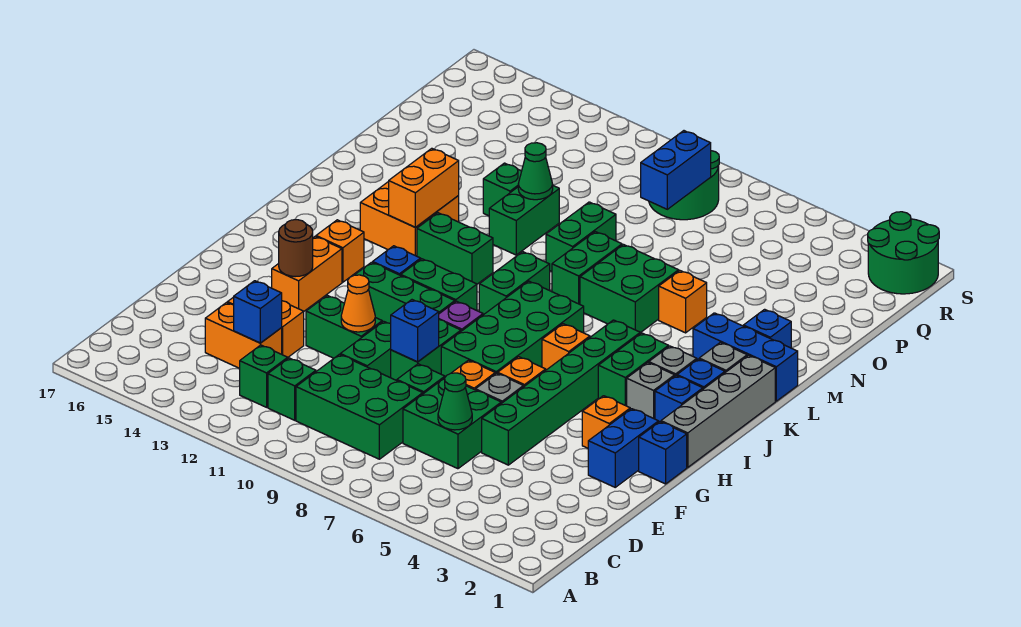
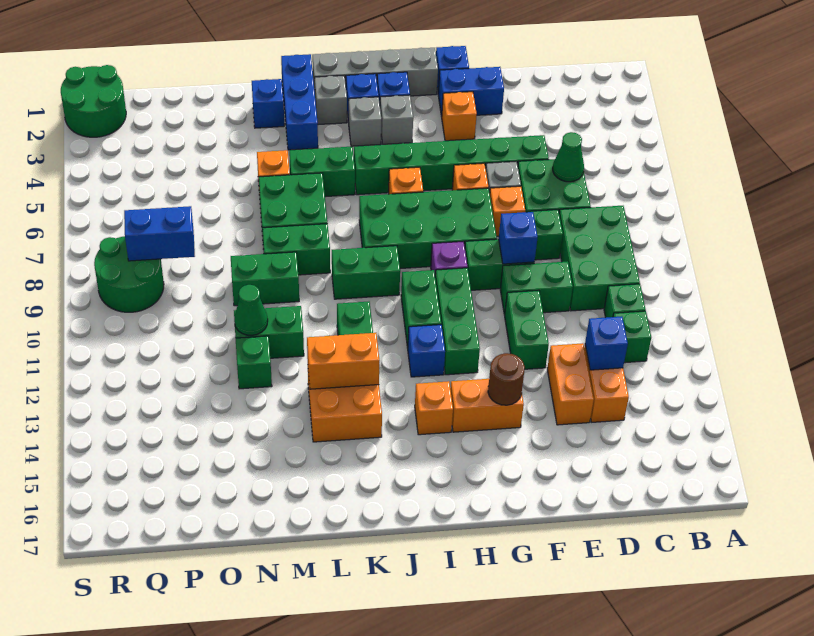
orange cone F11 level 2 -> none
green brick I4:J4 level 1 -> green brick K5:L5 level 1

